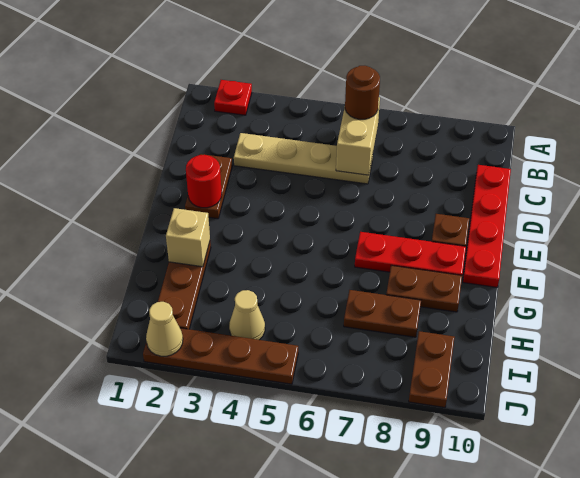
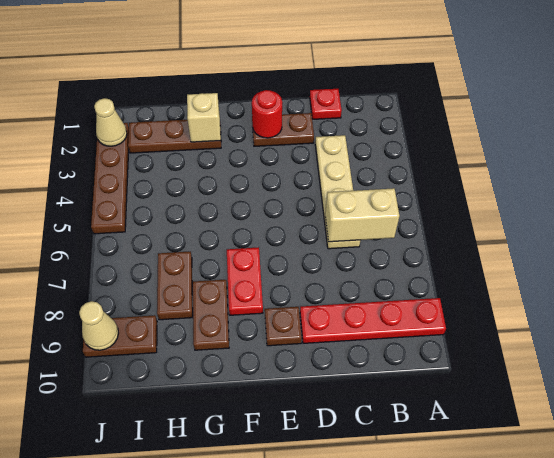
red plate A2 level 1 -> red plate C1 level 1
brown round brick B6 level 3 -> none
red plate C10:F10 level 1 -> red plate A9:D9 level 1
red plate F7:F9 level 1 -> red plate F7:F8 level 1
tan cone I4 level 1 -> tan cone J9 level 2

